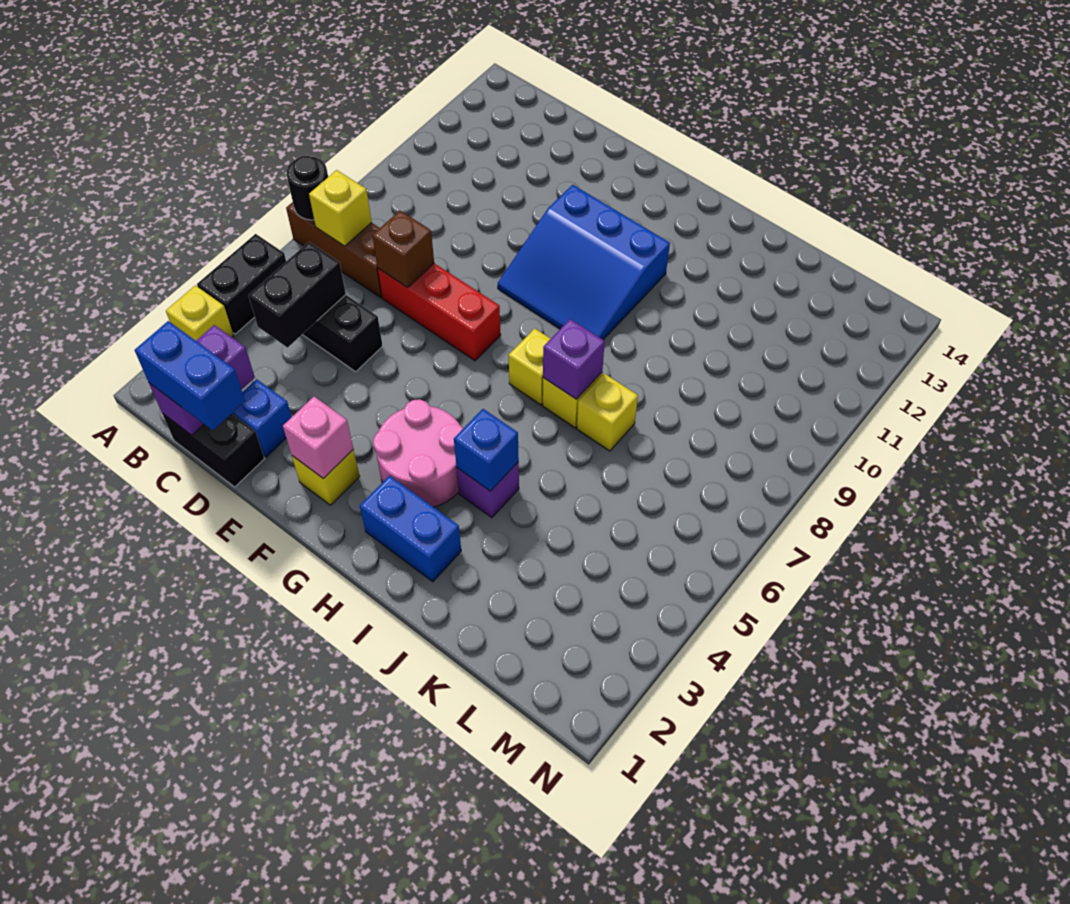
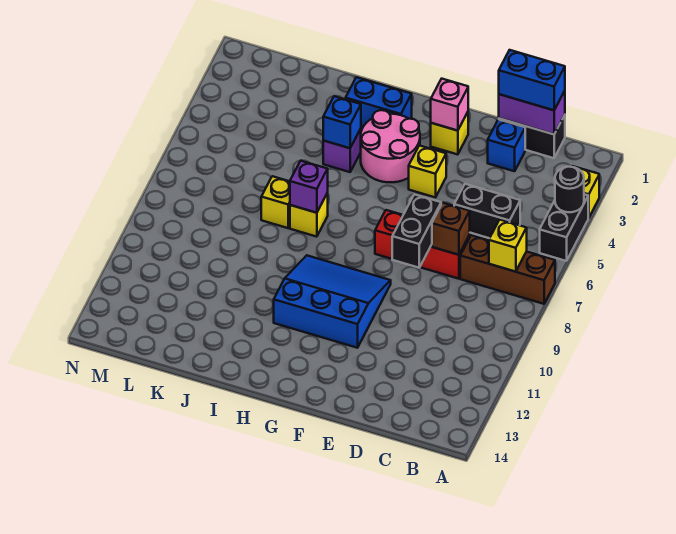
black round brick A7 level 2 -> black round brick A4 level 2
purple brick C1:C2 level 2 -> purple brick C1:D1 level 2
black brick C4:C5 level 2 -> black brick E7:E8 level 2
yellow brick H7 level 1 -> yellow brick F4 level 1

